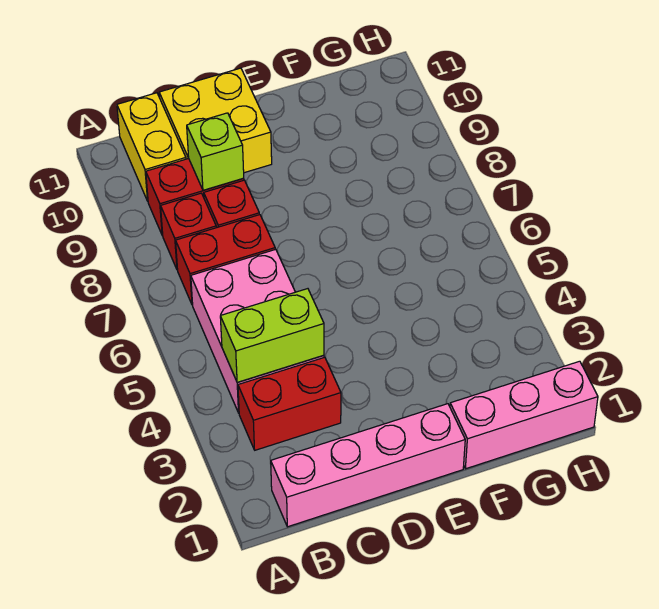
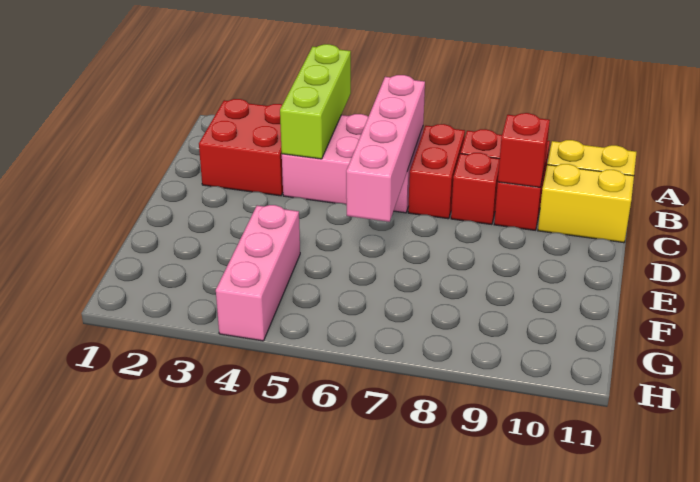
pink brick B1:E1 level 1 -> pink brick B6:E6 level 2
red brick B3:C3 level 1 -> red brick B2:C3 level 1
lime brick B4:C4 level 2 -> lime brick A4:C4 level 2
lime brick C9 level 2 -> red brick C9 level 2
yellow brick C10:D11 level 1 -> yellow brick C10:C11 level 1
pink brick F1:H1 level 1 -> pink brick F4:H4 level 1

